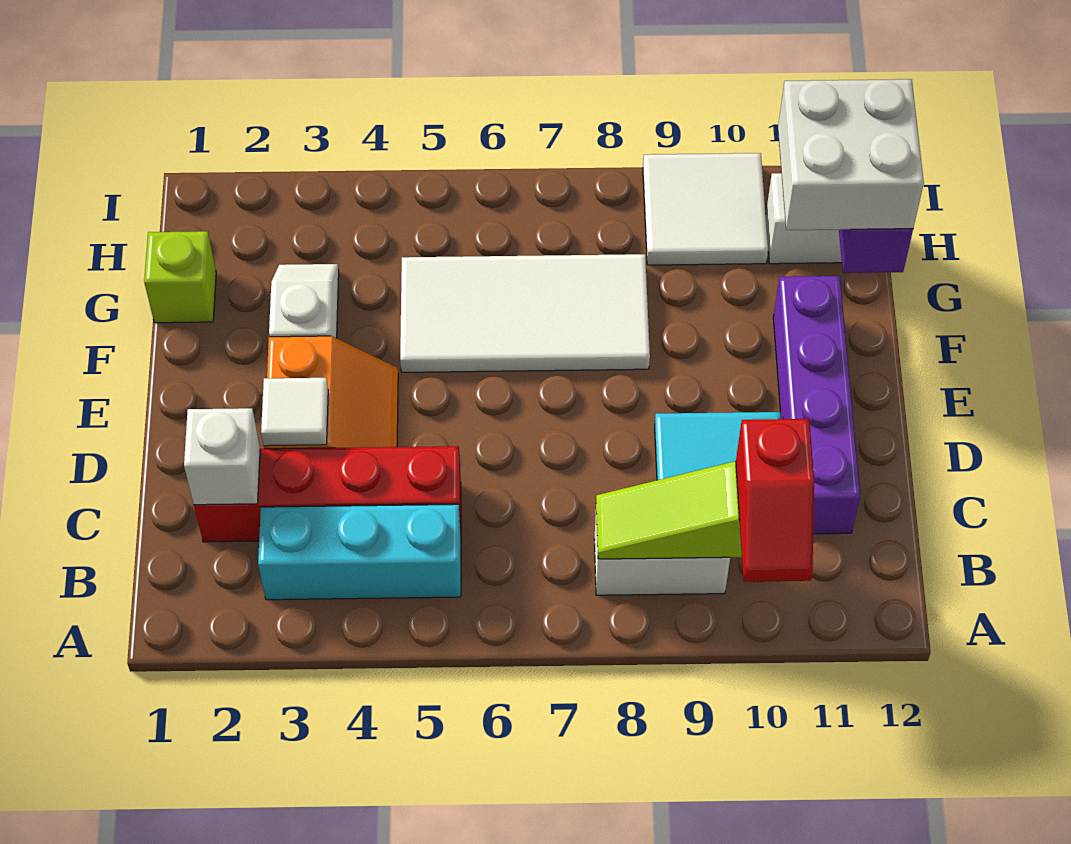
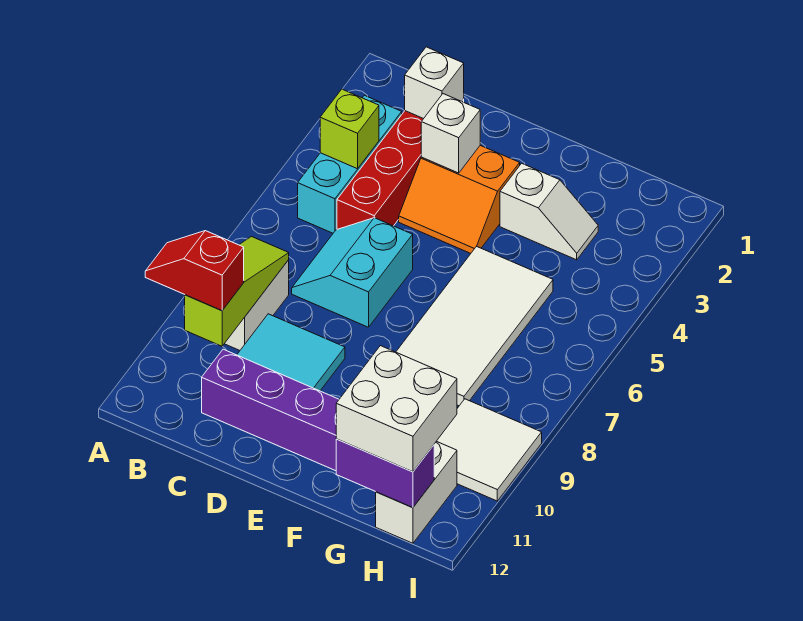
none -> cyan slope C6:D7 level 1 top D
white tile D3 level 2 -> white brick D3 level 2
lime brick G1 level 1 -> lime brick B4 level 2

